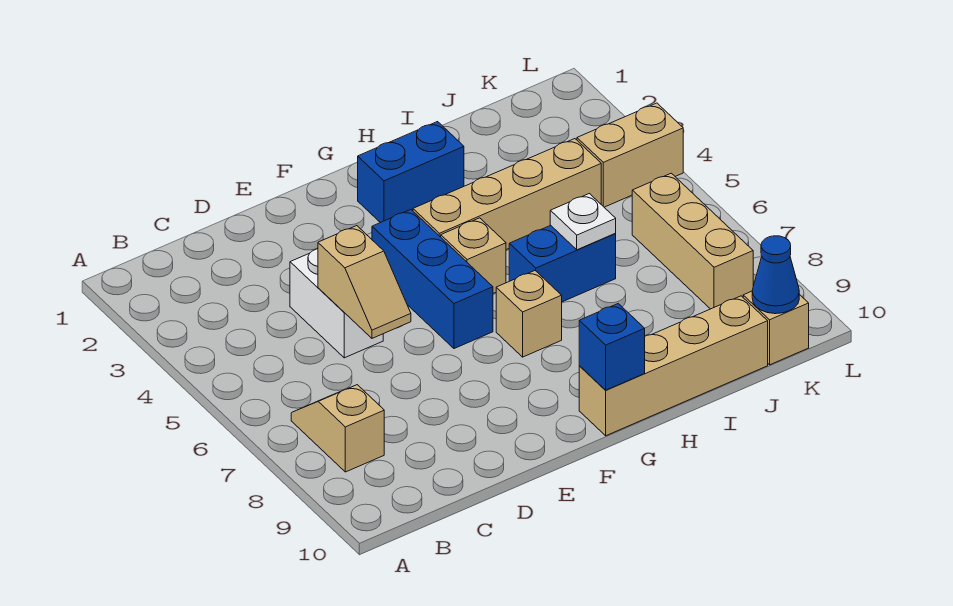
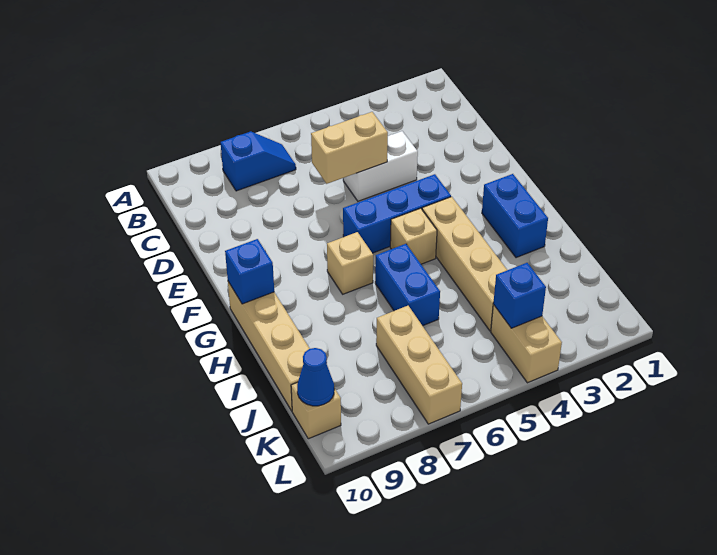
tan slope B7:B8 level 1 top 8 -> blue slope B7:B8 level 1 top 8
tan slope D5:D6 level 2 top 5 -> tan brick D5:D6 level 2
white plate I6 level 2 -> none
none -> blue brick K4 level 2
tan brick K6:K8 level 1 -> tan brick J7:L7 level 1

